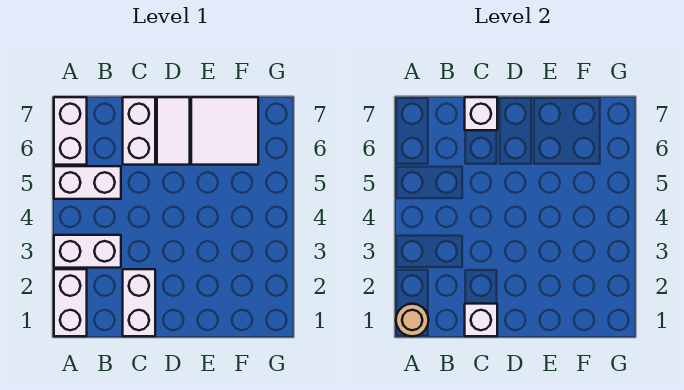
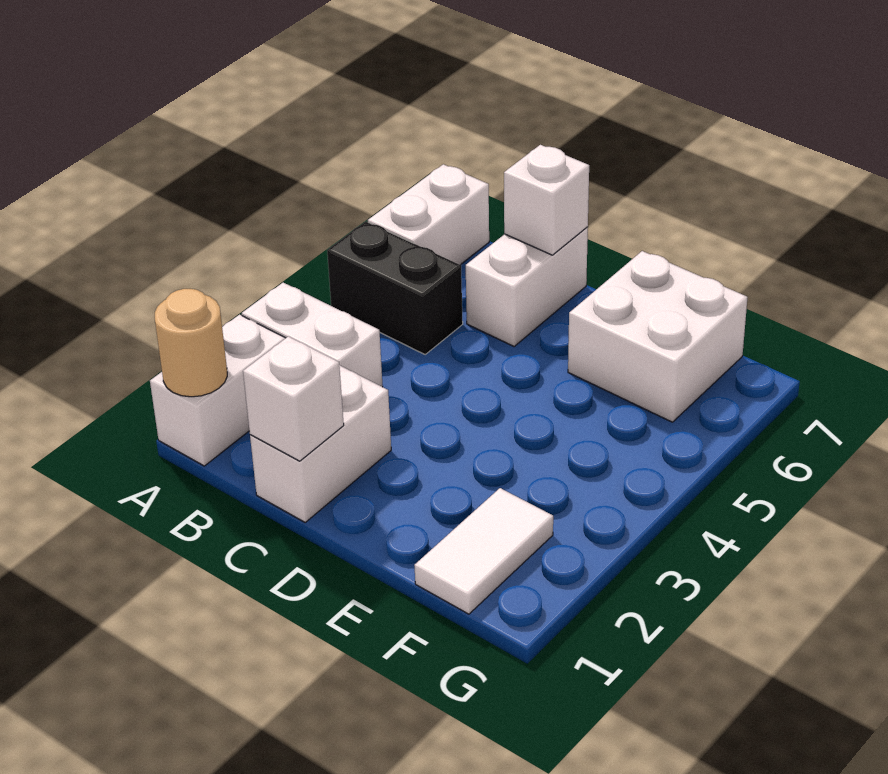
white brick A5:B5 level 1 -> black brick A5:B5 level 1
white tile D6:D7 level 1 -> white tile F1:F2 level 1
white tile E6:F7 level 1 -> white brick E6:F7 level 1

